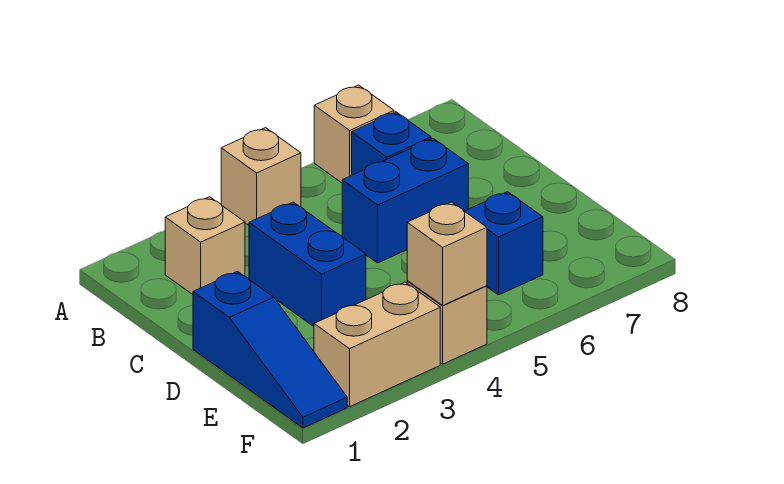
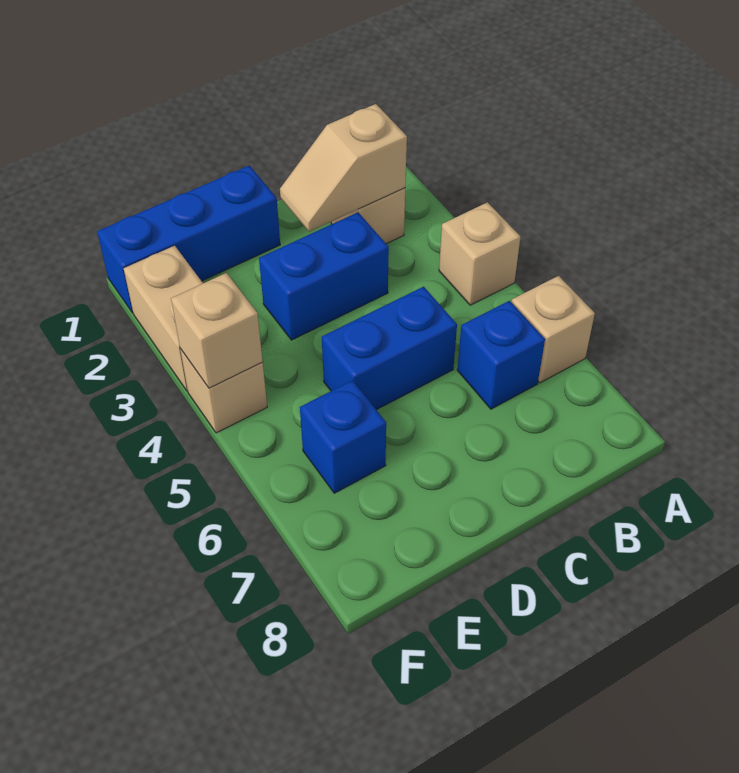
none -> tan slope B2:C2 level 2 top B
blue brick C5:C6 level 1 -> blue brick C5:D5 level 1
blue slope D1:F1 level 1 top D -> blue brick D1:F1 level 1

